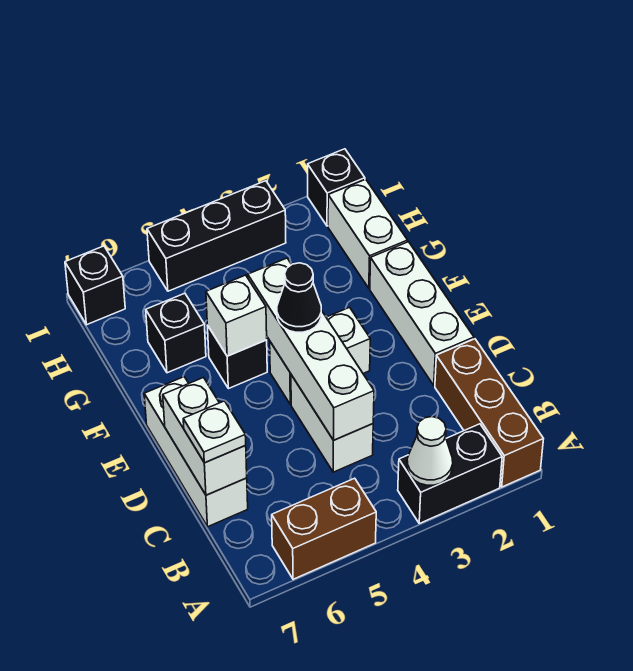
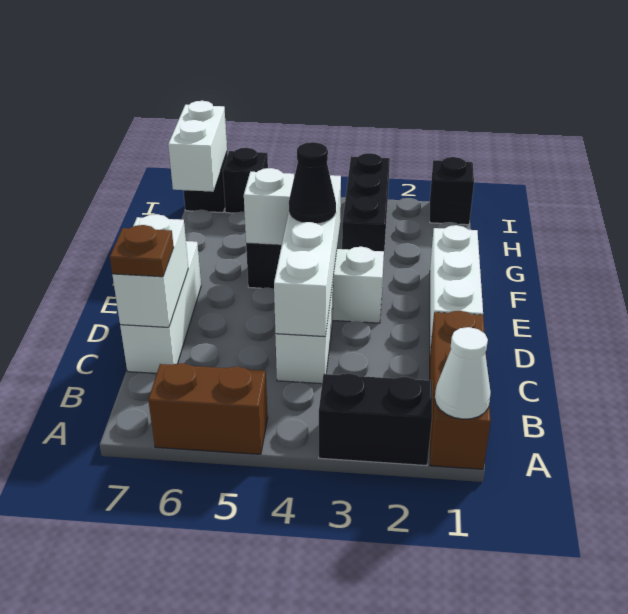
white cone A3 level 2 -> white cone A1 level 2
white plate C7 level 3 -> brown plate C7 level 3
white brick G1:H1 level 1 -> white brick H7:I7 level 2
black brick G6 level 1 -> black brick I6 level 1
black brick I3:I5 level 1 -> black brick G3:I3 level 1

